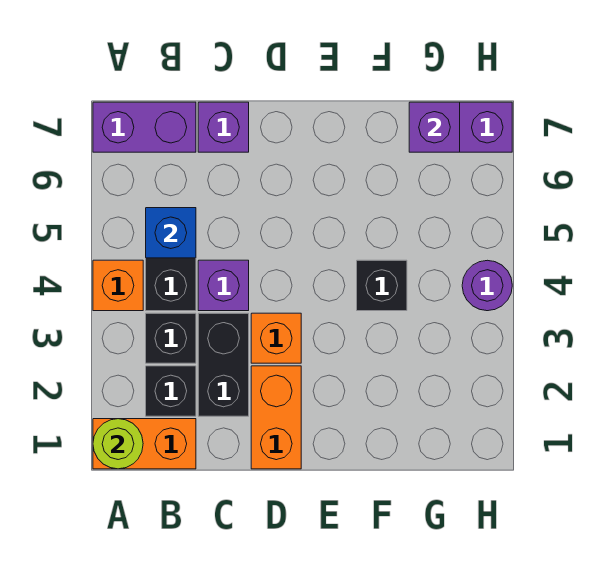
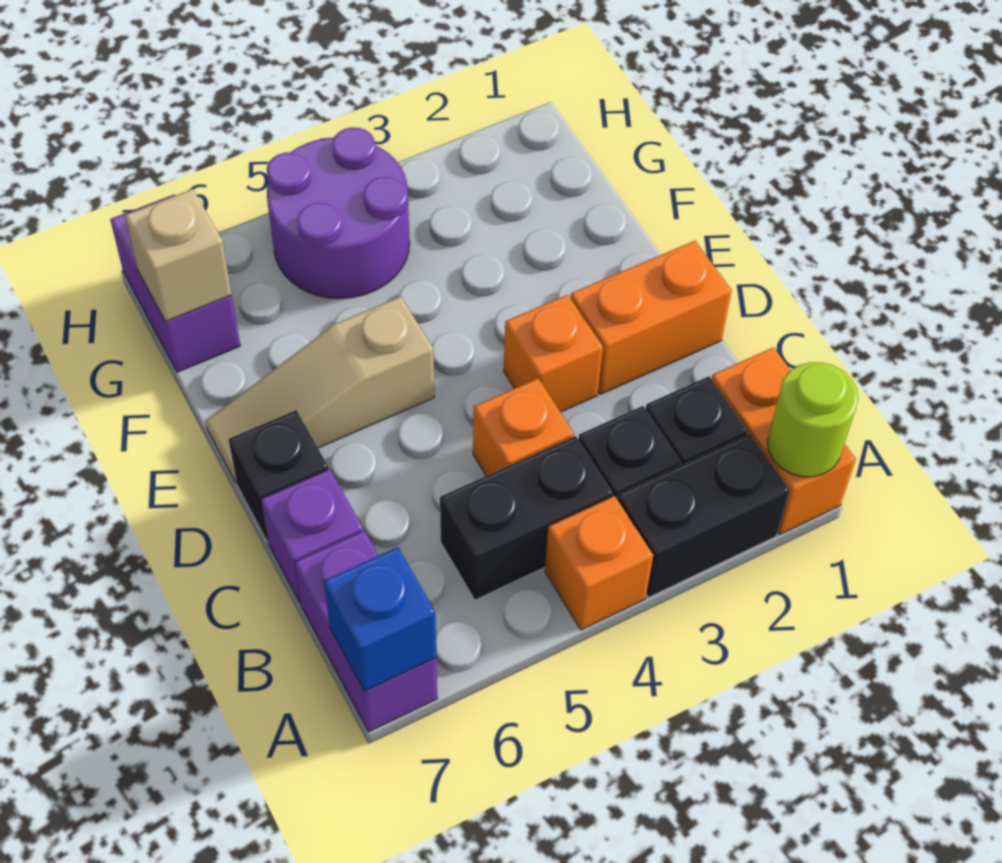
blue brick B5 level 2 -> blue brick A7 level 2
black brick C2:C3 level 1 -> black brick A2:A3 level 1
purple brick C4 level 1 -> orange brick C4 level 1
none -> tan slope E5:E7 level 1 top 5
black brick F4 level 1 -> black brick D7 level 1
purple brick G7 level 2 -> tan brick G7 level 2
purple round brick H4 level 1 -> purple round brick G4:H5 level 1

